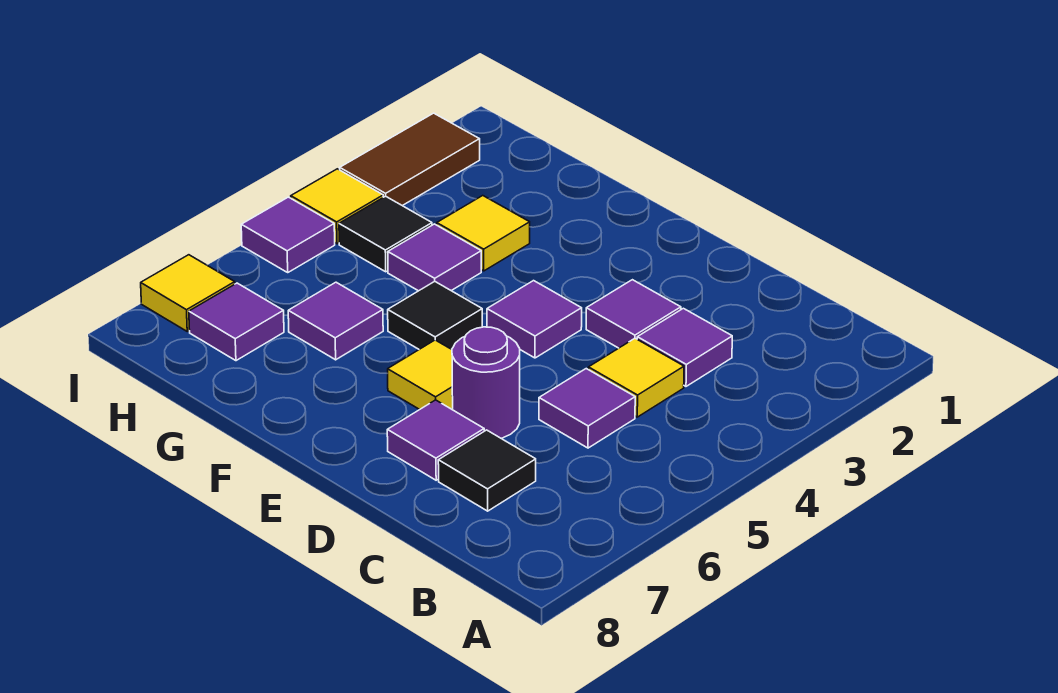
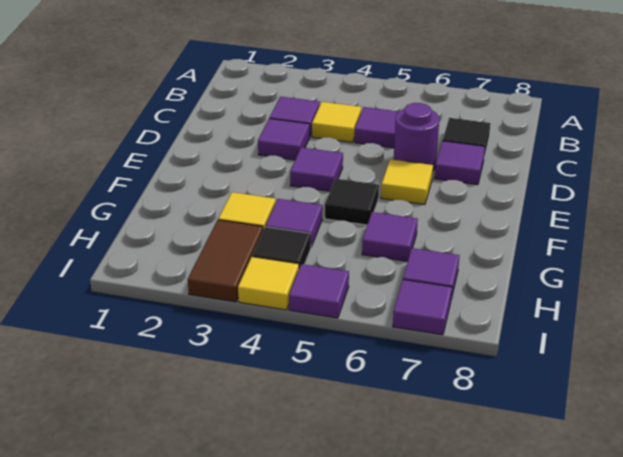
brown tile I2:I3 level 1 -> brown tile H3:I3 level 1
yellow tile I7 level 1 -> purple tile I7 level 1

